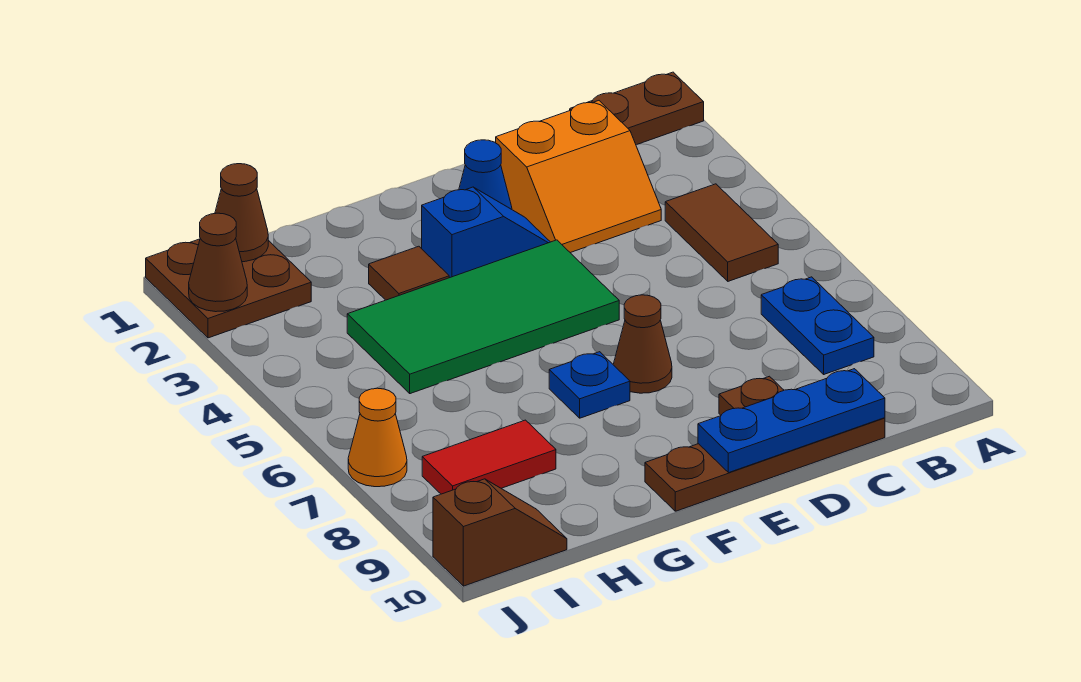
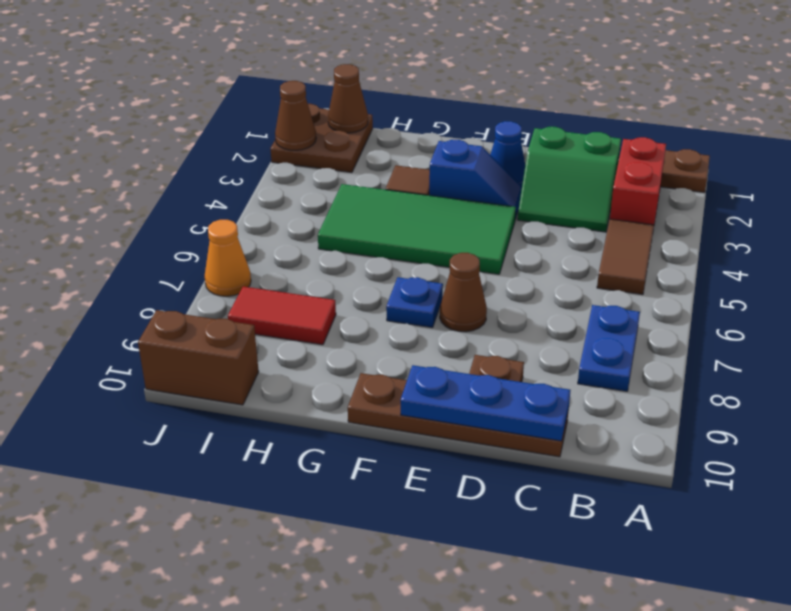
none -> red brick B2:B3 level 1
orange slope C2:D3 level 1 top 2 -> green slope C2:D3 level 1 top 2
brown slope I10:J10 level 1 top J -> brown brick I10:J10 level 1

